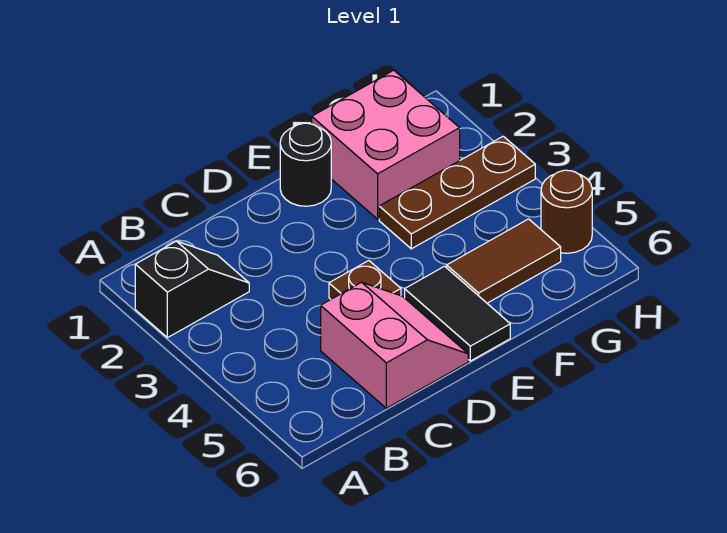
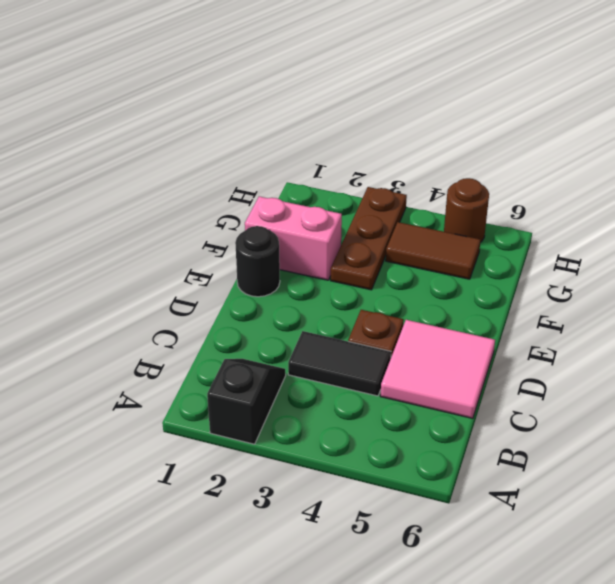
pink slope C5:D6 level 1 top C -> pink tile C5:D6 level 1
black tile E5:E6 level 1 -> black tile C3:C4 level 1
pink brick F1:G2 level 1 -> pink brick F1:F2 level 1
brown tile F5:G5 level 1 -> brown tile G4:G5 level 1

